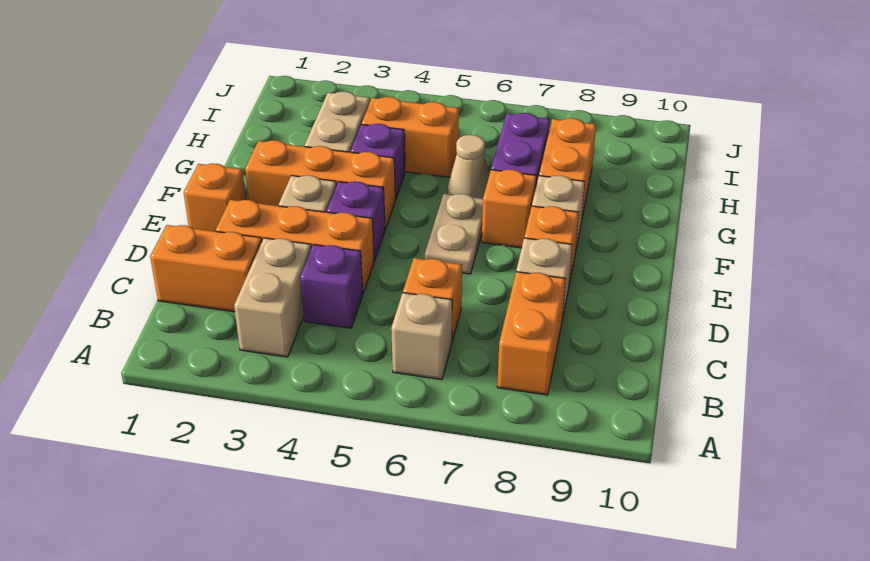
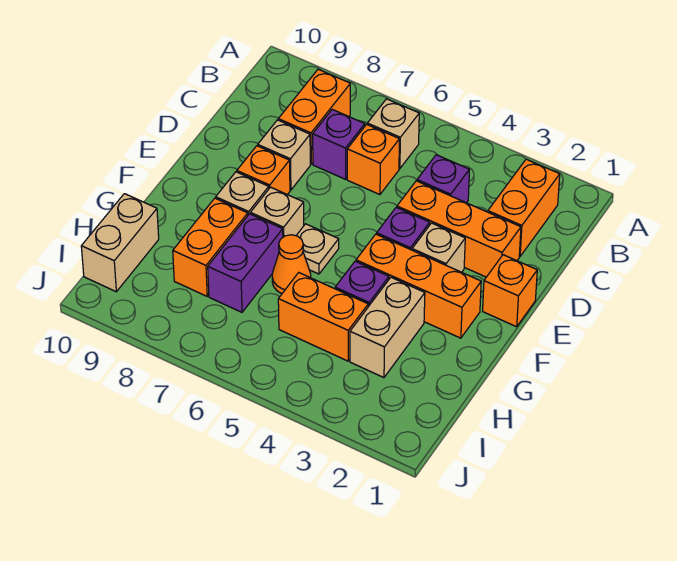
tan brick B3:C3 level 1 -> tan brick H10:I10 level 1
orange brick C1:C2 level 1 -> orange brick B2:C2 level 1
none -> purple brick C7 level 1
tan plate E6:F6 level 1 -> tan plate F6 level 1
orange brick F7 level 1 -> tan brick F7 level 1
tan cone G6 level 1 -> orange cone G6 level 1

